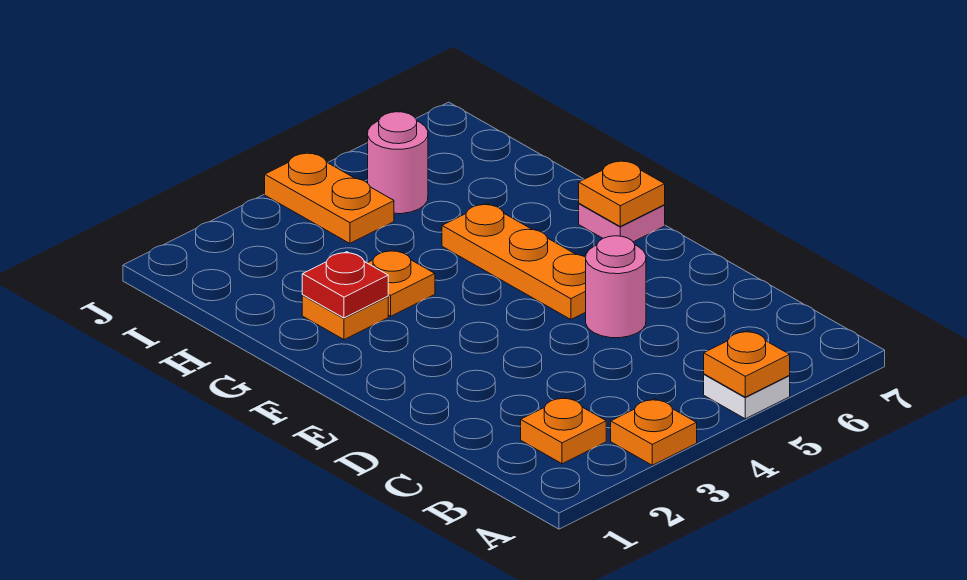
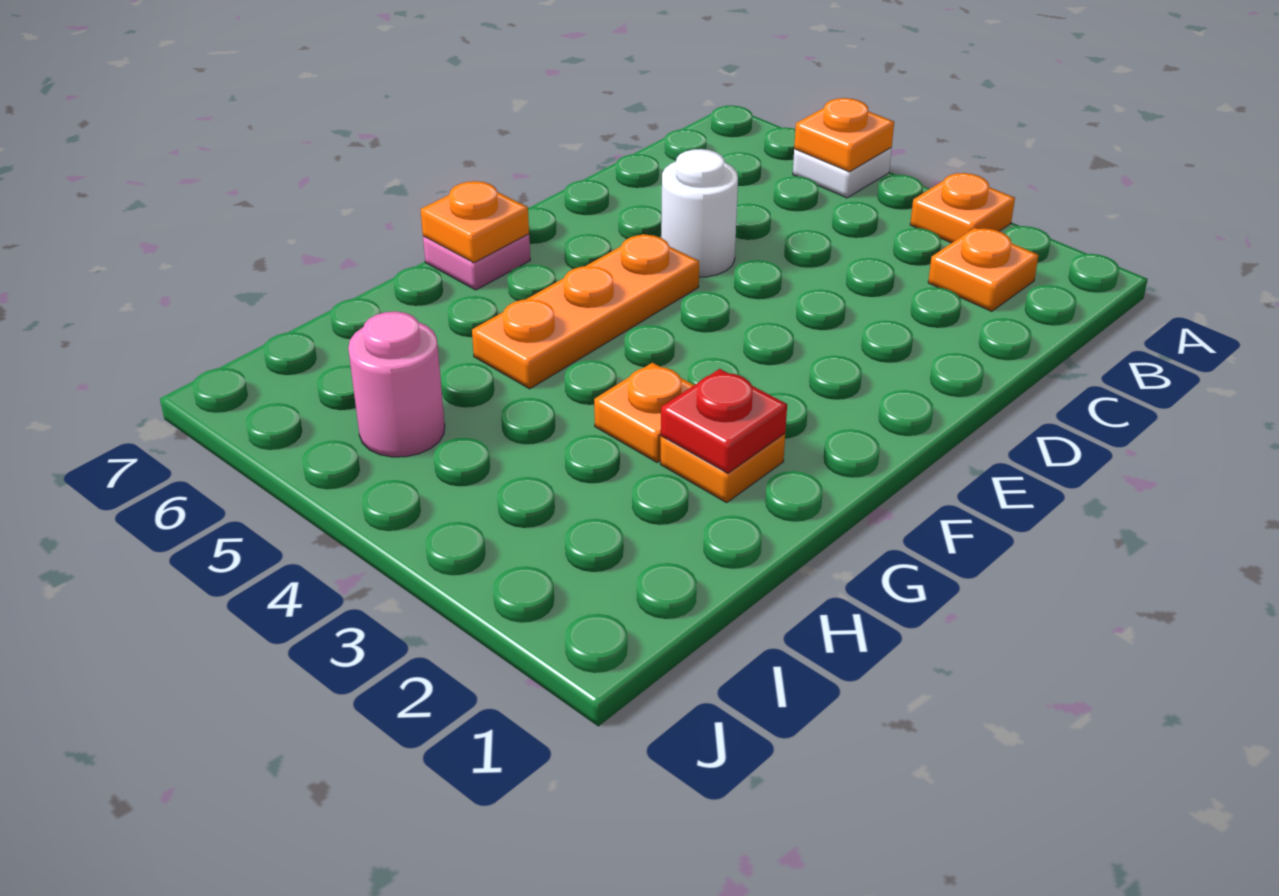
pink round brick D5 level 1 -> white round brick D5 level 1
orange plate I4:J4 level 1 -> none

